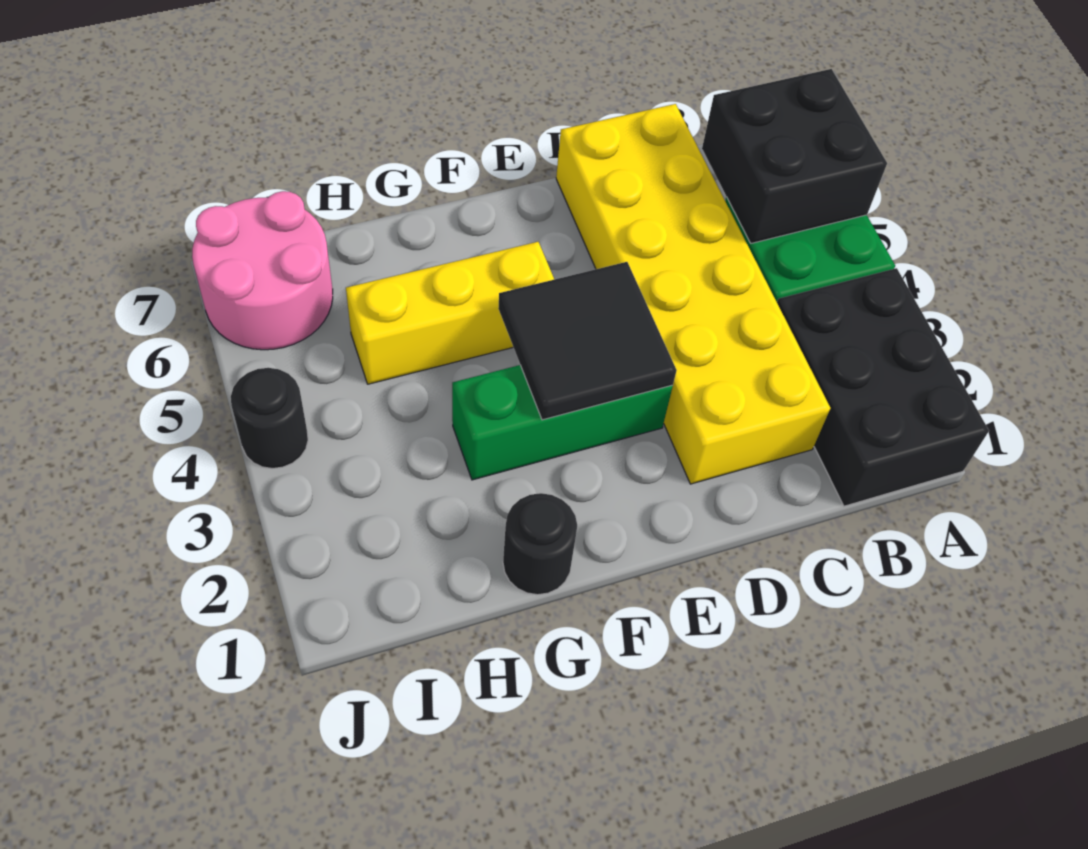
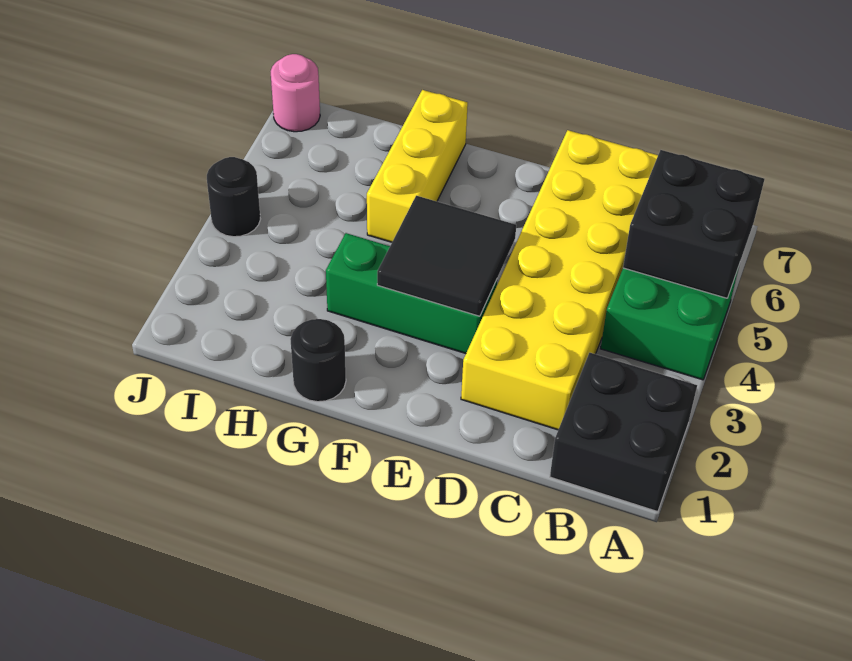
black brick A1:B3 level 1 -> black brick A1:B2 level 1
yellow brick F5:H5 level 1 -> yellow brick G5:G7 level 1
pink round brick I6:J7 level 1 -> pink round brick J7 level 1

